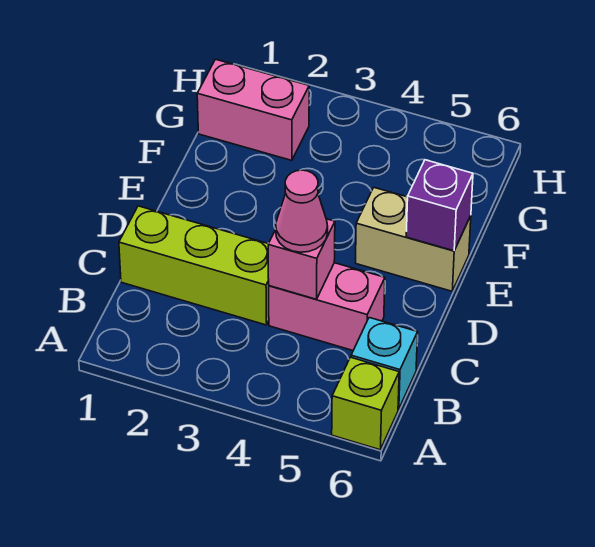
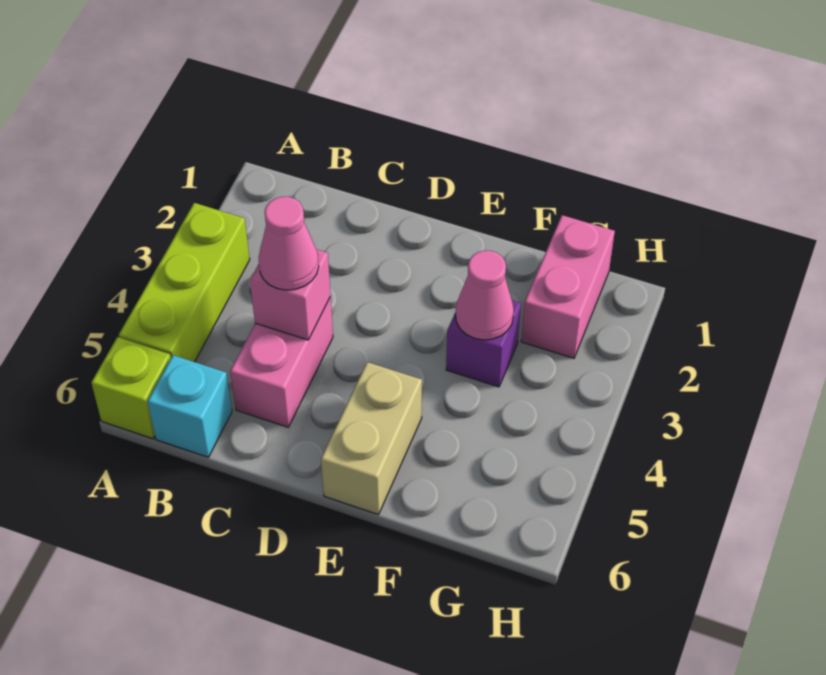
lime brick C1:C3 level 1 -> lime brick A3:A5 level 1
purple brick E6 level 2 -> purple brick F3 level 1
none -> pink cone F3 level 2

